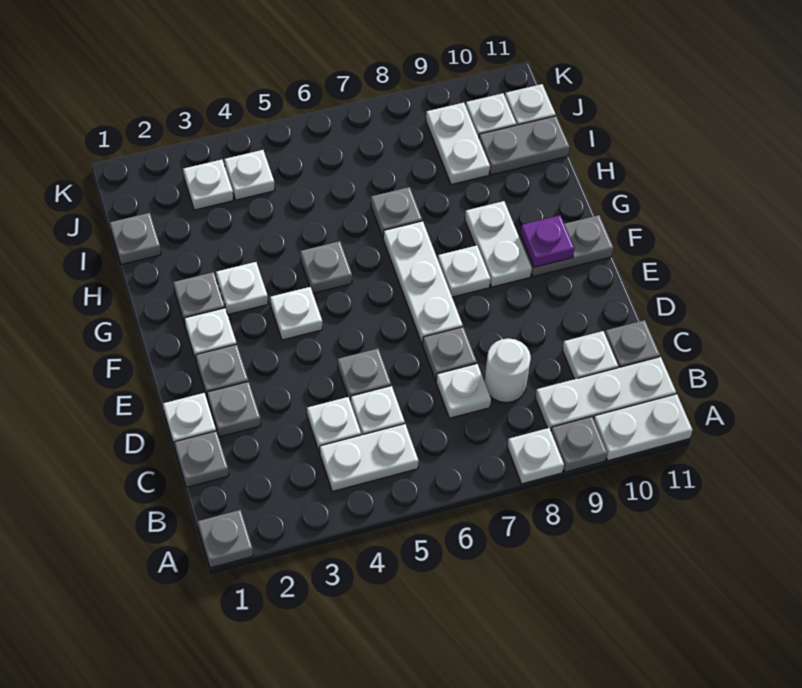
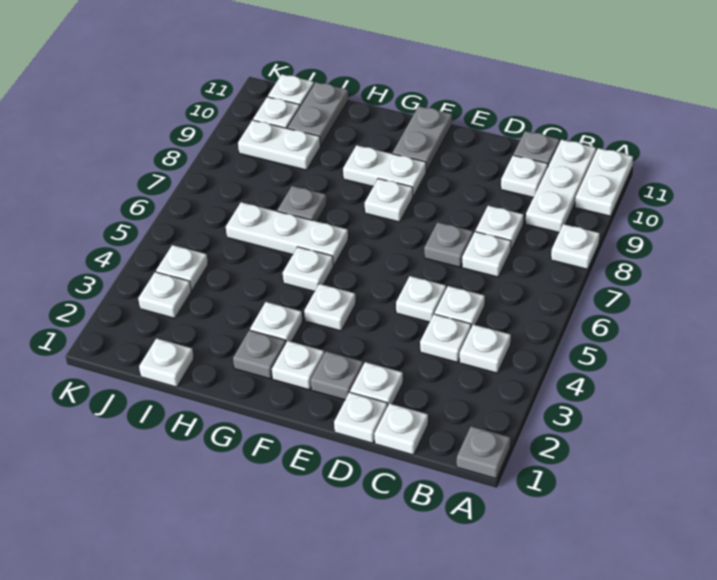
grey plate A9 level 1 -> none
white plate B4:B5 level 1 -> white plate B4 level 1
grey plate C1 level 1 -> white plate C1 level 1
white round brick C8 level 1 -> white plate C8 level 1
grey plate D2 level 1 -> white plate D2 level 1
grey plate D5 level 1 -> white plate D5 level 1
white plate E7:G7 level 1 -> white plate G6:I6 level 1
purple plate F10 level 2 -> none
grey plate G5 level 1 -> white plate G5 level 1
grey plate I1 level 1 -> white plate I1 level 1

